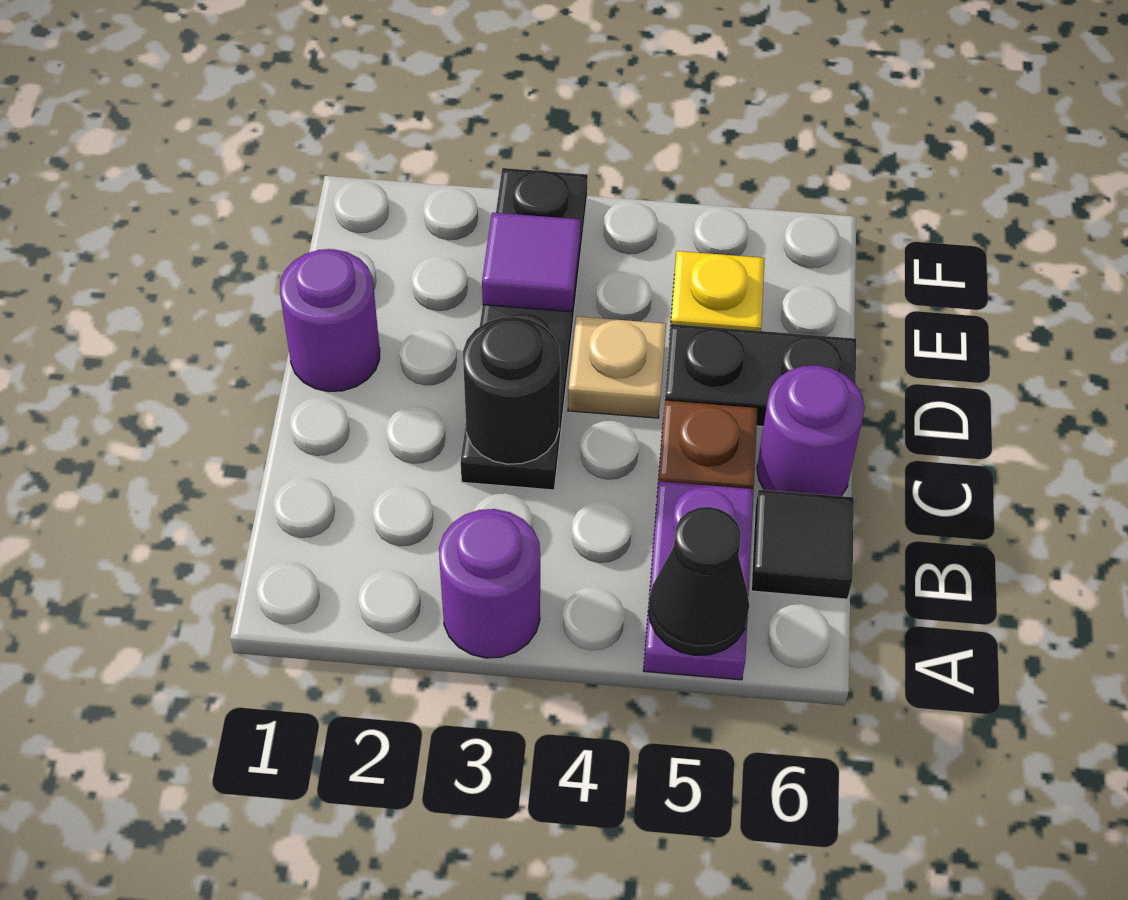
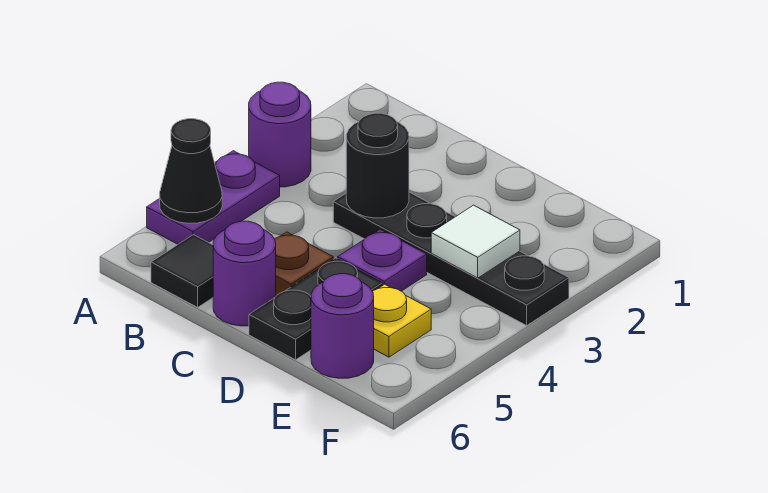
purple plate A5:B5 level 1 -> purple plate A4:A5 level 1
purple round brick D1 level 1 -> purple round brick E6 level 1
tan plate D4 level 1 -> purple plate D4 level 1
purple tile E3 level 2 -> white tile E3 level 2

